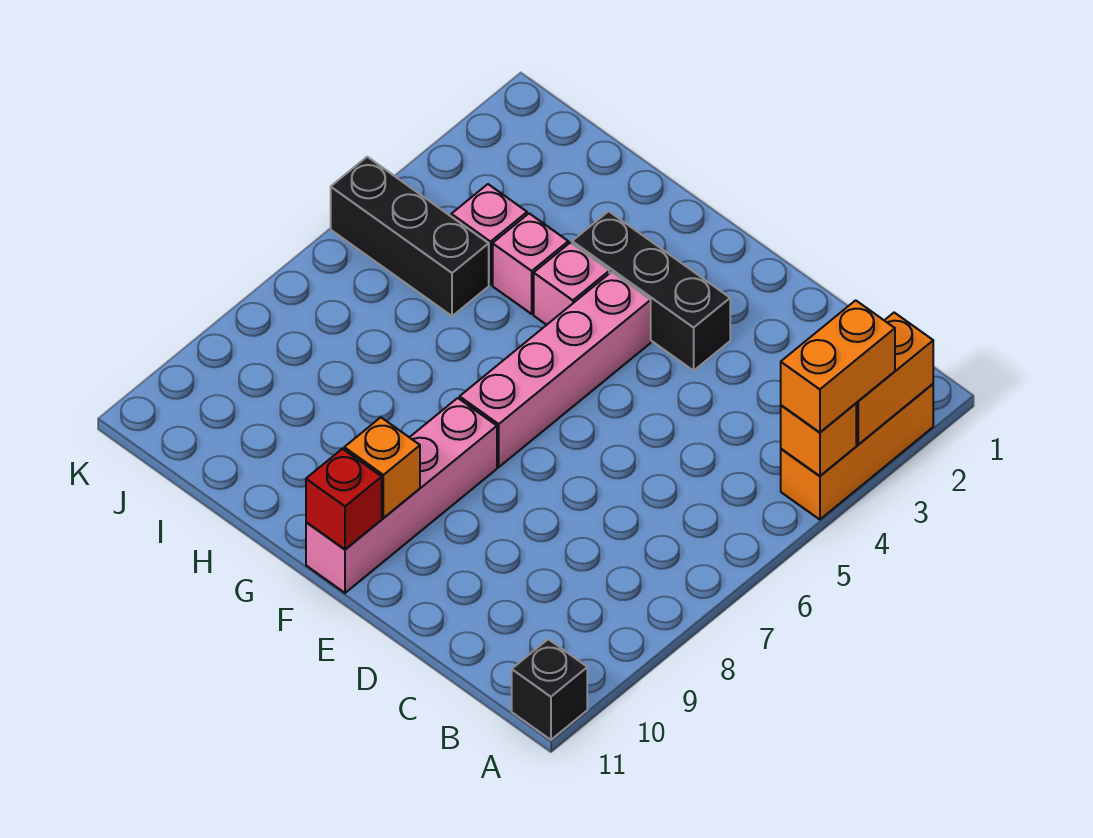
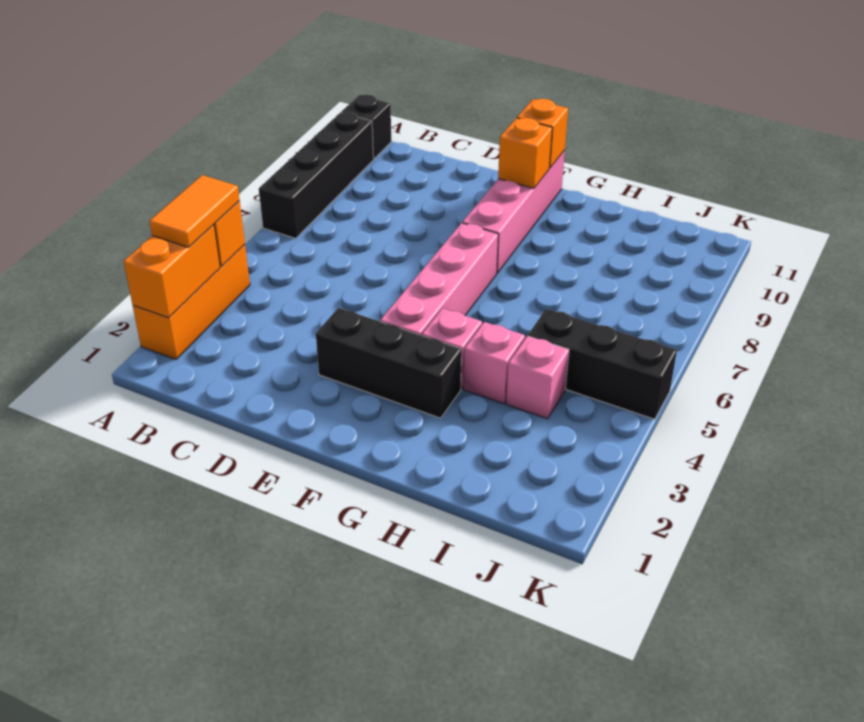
orange brick A3:A4 level 3 -> orange tile A3:A4 level 3
none -> black brick A7:A10 level 1
red brick F11 level 2 -> orange brick F11 level 2

